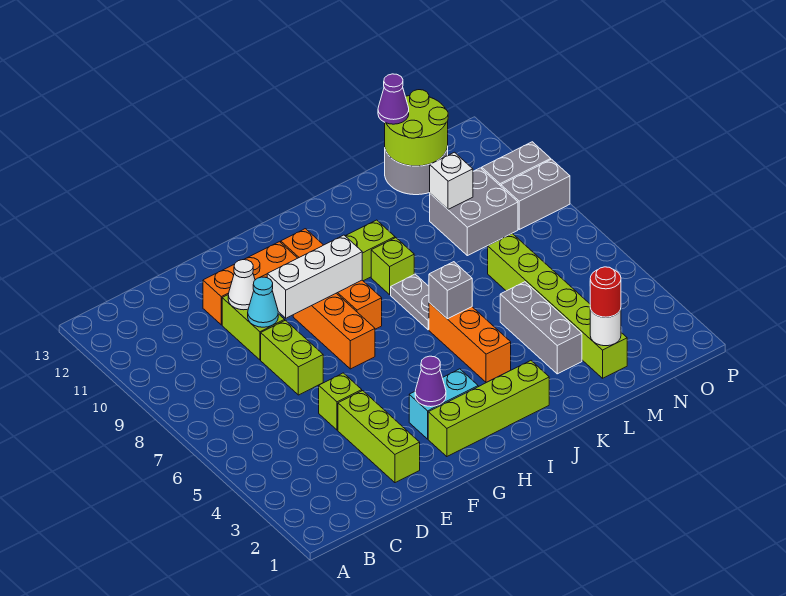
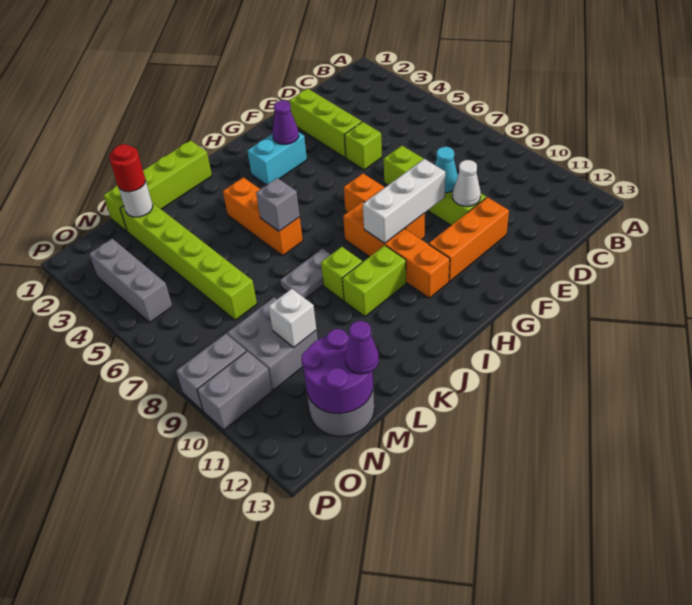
lime brick G2:J2 level 1 -> lime brick J1:M1 level 1
grey plate J7:J8 level 1 -> grey plate J8:K8 level 1
grey brick L3:L5 level 1 -> grey brick O3:O5 level 1
lime round brick M12:N13 level 2 -> purple round brick M12:N13 level 2

